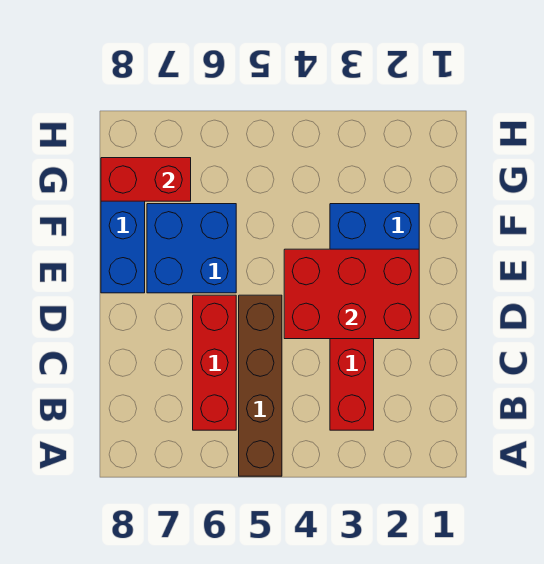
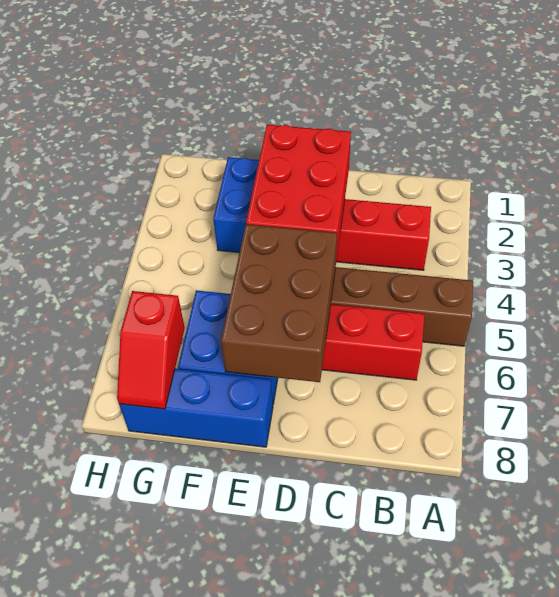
none -> brown brick D5:E7 level 2
red brick G7:G8 level 2 -> red slope G7:G8 level 2 top 7

